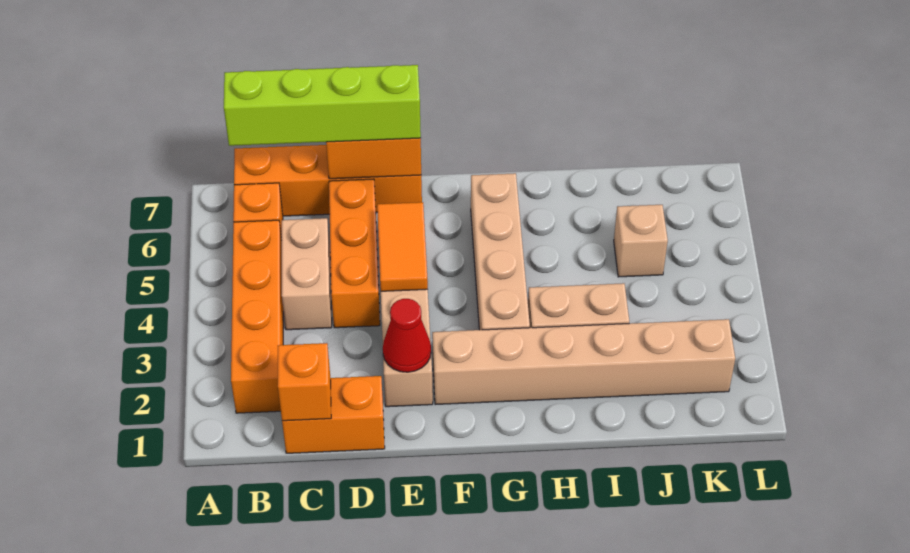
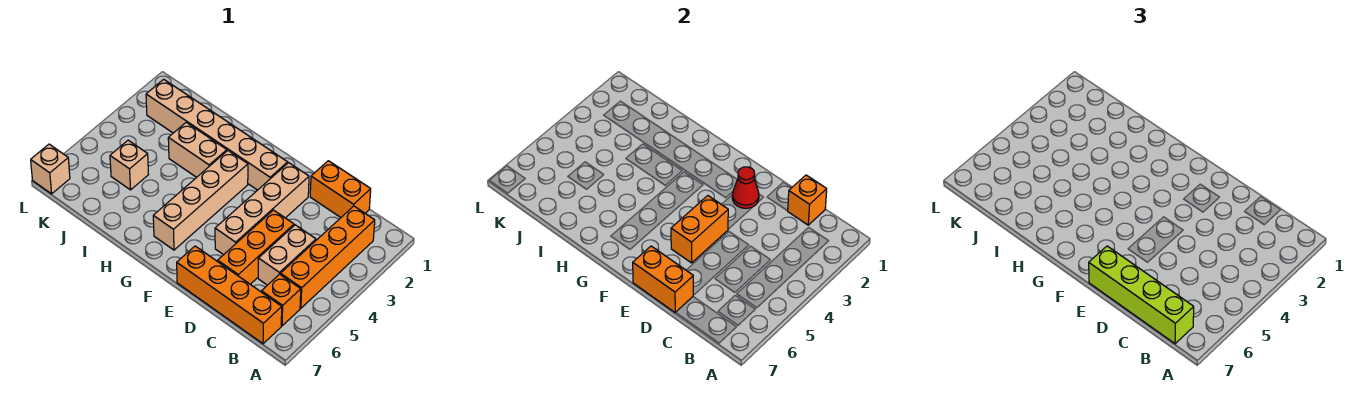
orange tile E4:E5 level 2 -> orange brick E4:E5 level 2
none -> tan brick L7 level 1

